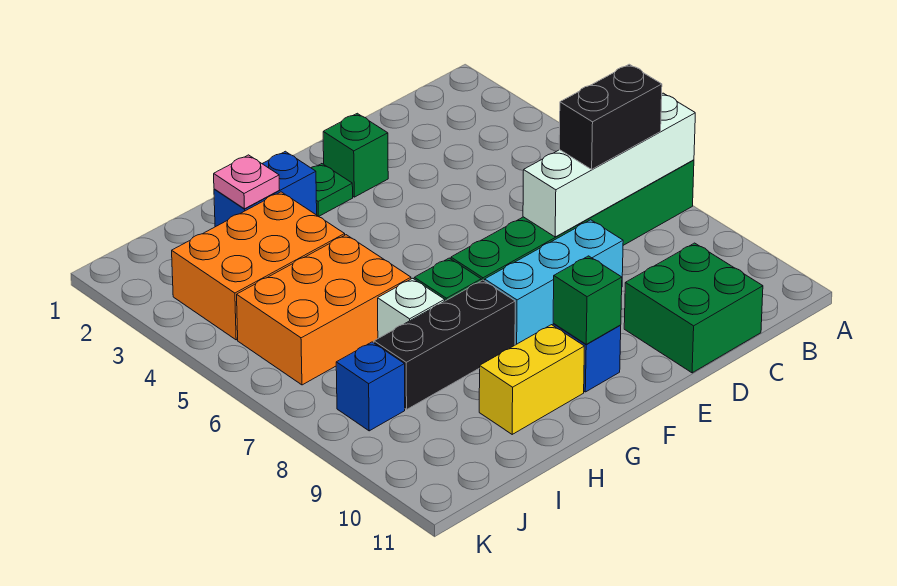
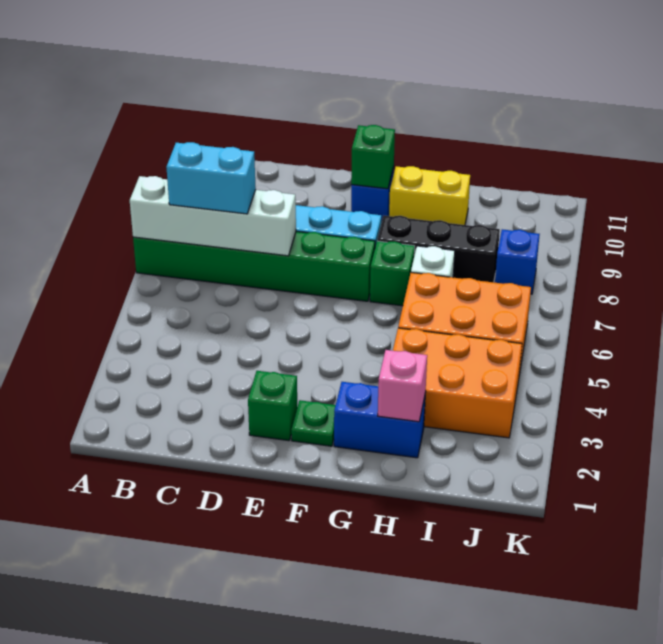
black brick B7:C7 level 3 -> cyan brick B7:C7 level 3
green brick C10:D11 level 1 -> none
pink plate H2 level 2 -> pink brick H2 level 2

